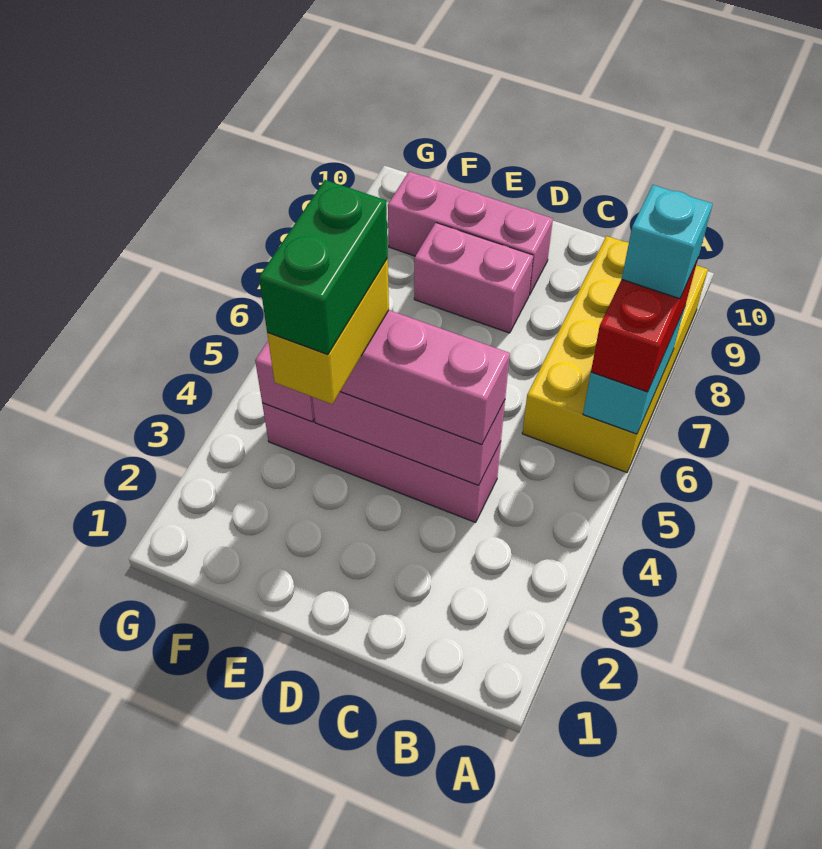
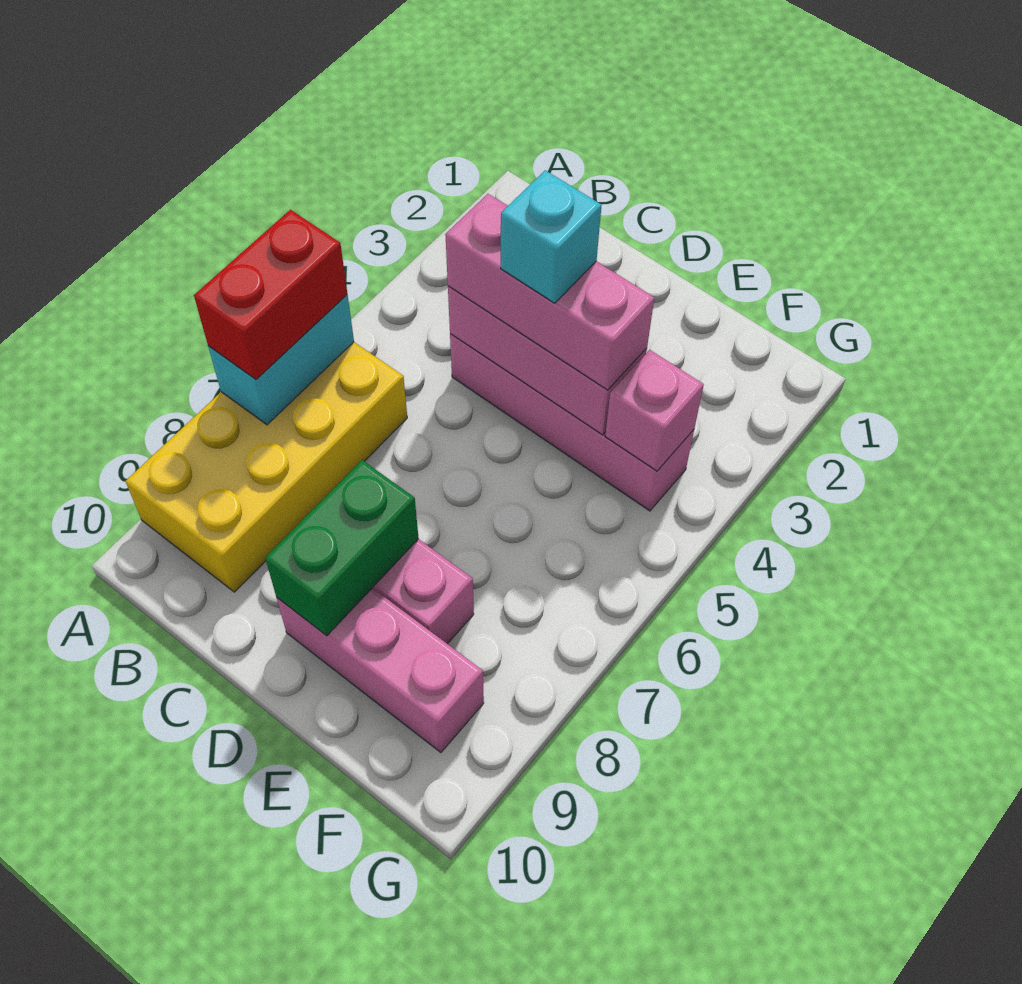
cyan brick A7 level 4 -> cyan brick D4 level 4
yellow brick E3:E4 level 4 -> none
green brick E3:E4 level 5 -> green brick D8:D9 level 2

